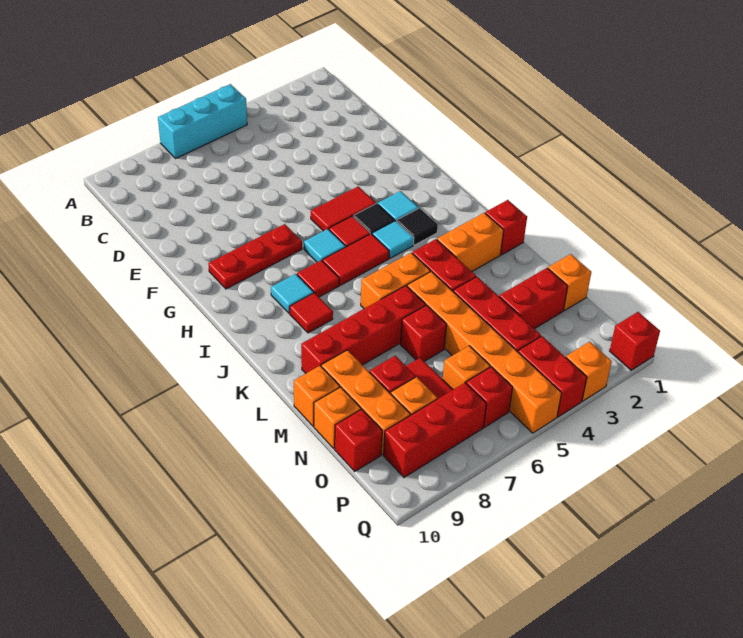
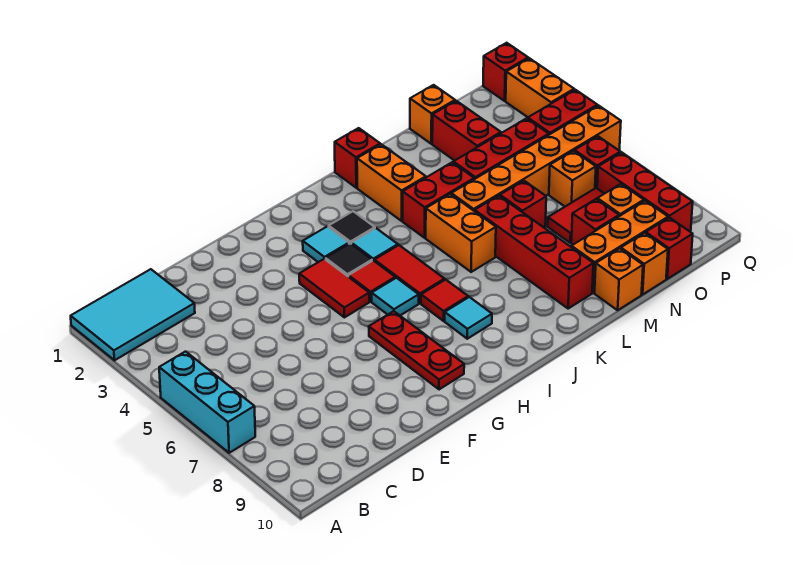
none -> cyan tile A1:C2 level 1
red tile J8 level 1 -> none
orange brick Q3 level 1 -> orange brick Q2:Q3 level 1

